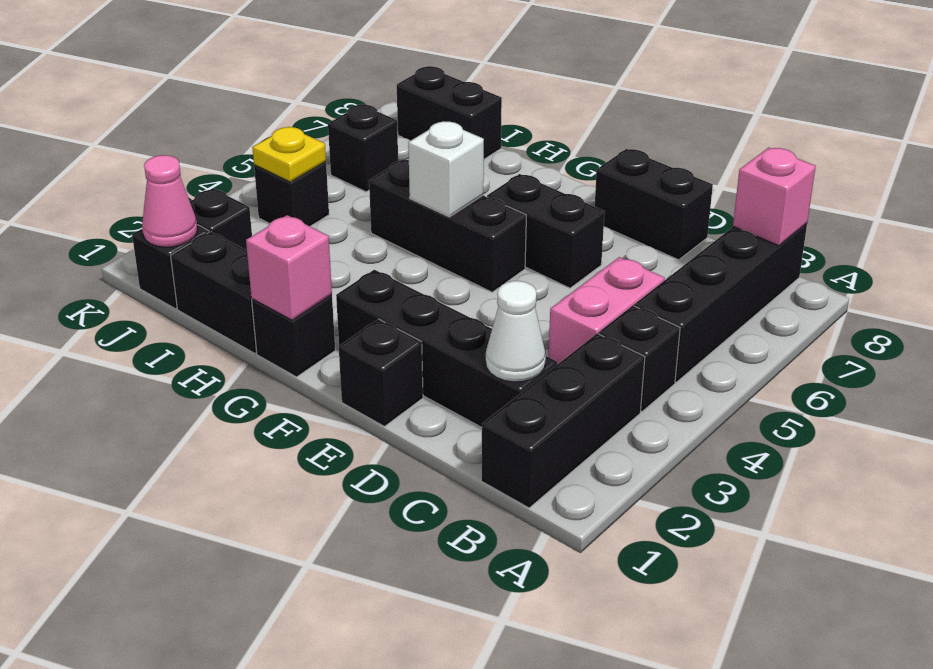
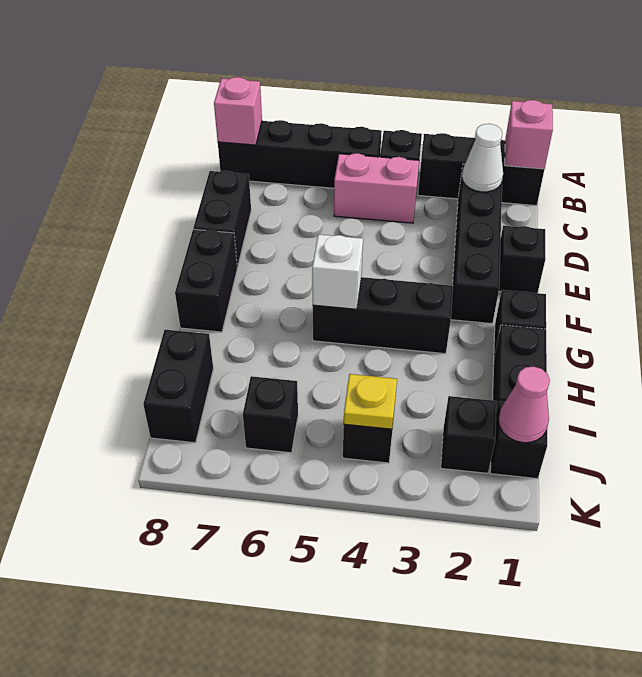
black brick E6:F6 level 1 -> black brick F8:G8 level 1
black brick F5:H5 level 1 -> black brick G3:G5 level 1
pink brick G1 level 2 -> pink brick B1 level 2

